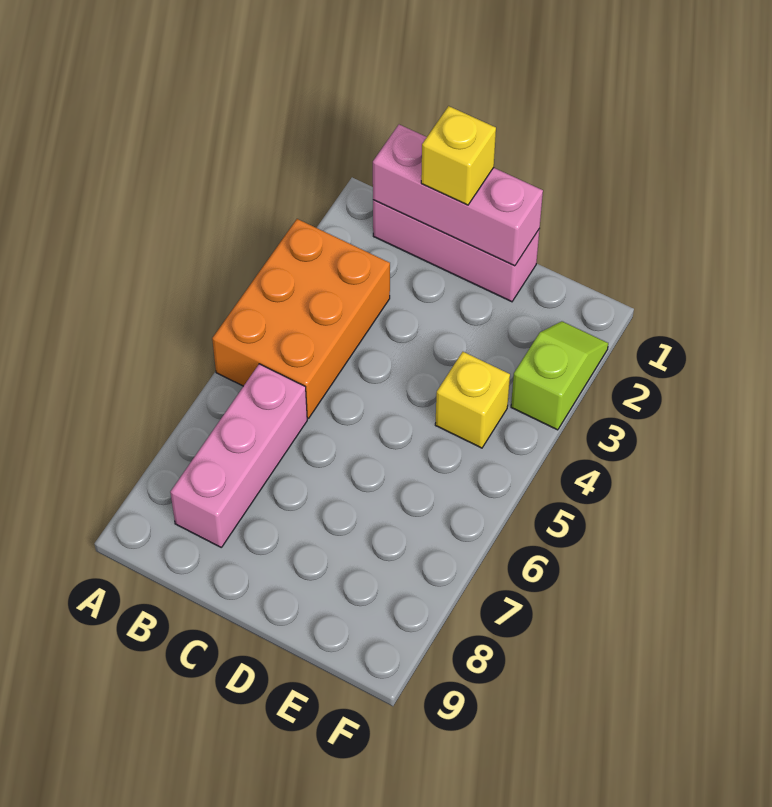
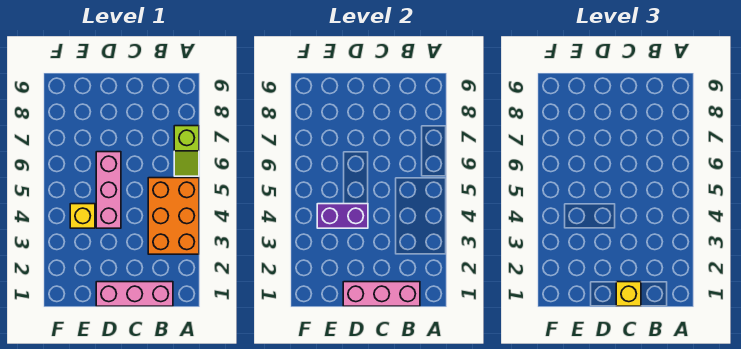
pink brick B6:B8 level 1 -> pink brick D4:D6 level 1
none -> purple brick D4:E4 level 2
lime slope F2:F3 level 1 top 3 -> lime slope A6:A7 level 1 top 7

